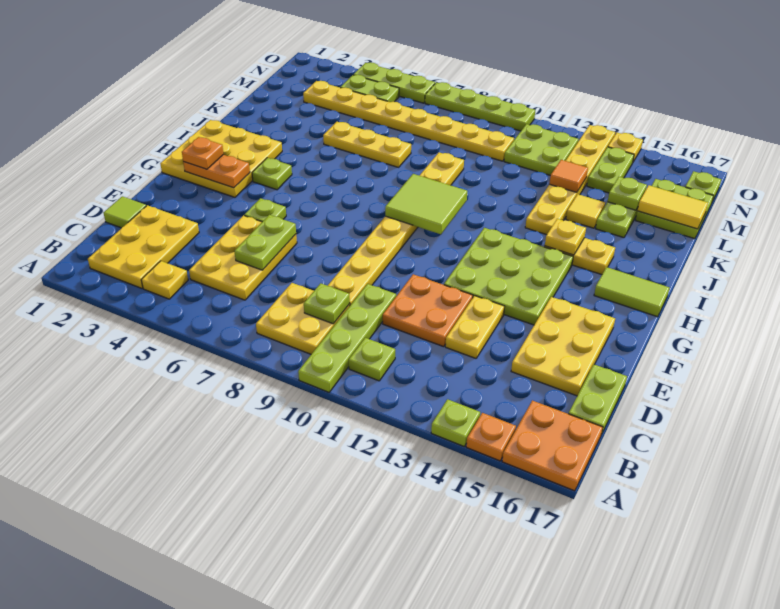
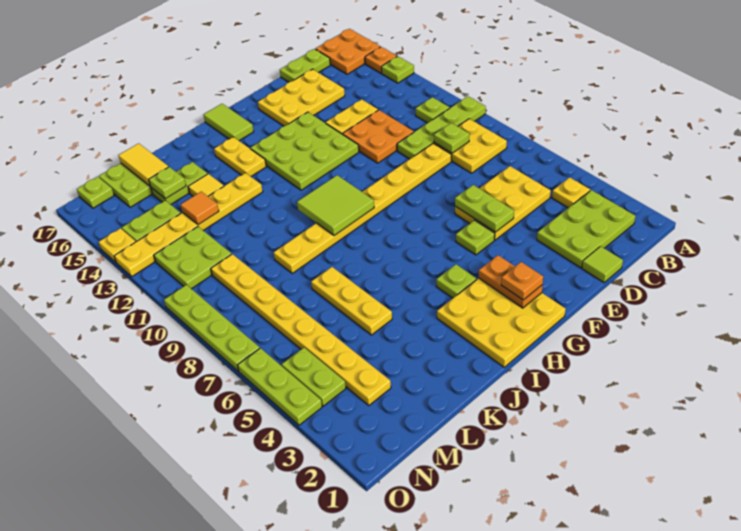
yellow plate B2:D3 level 1 -> lime plate B2:D3 level 1
lime plate D6:E6 level 2 -> lime plate E5:E6 level 2
yellow plate I14 level 2 -> none

